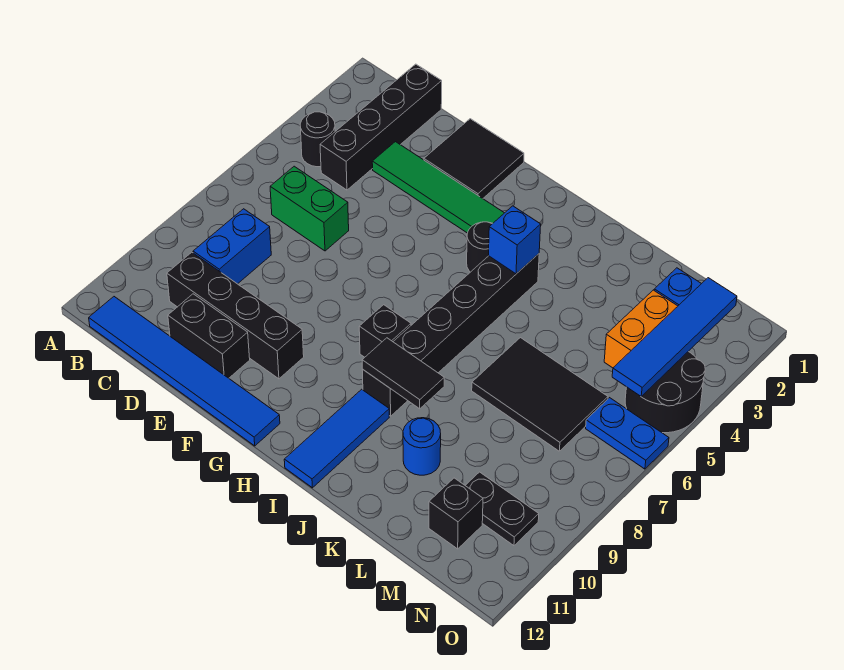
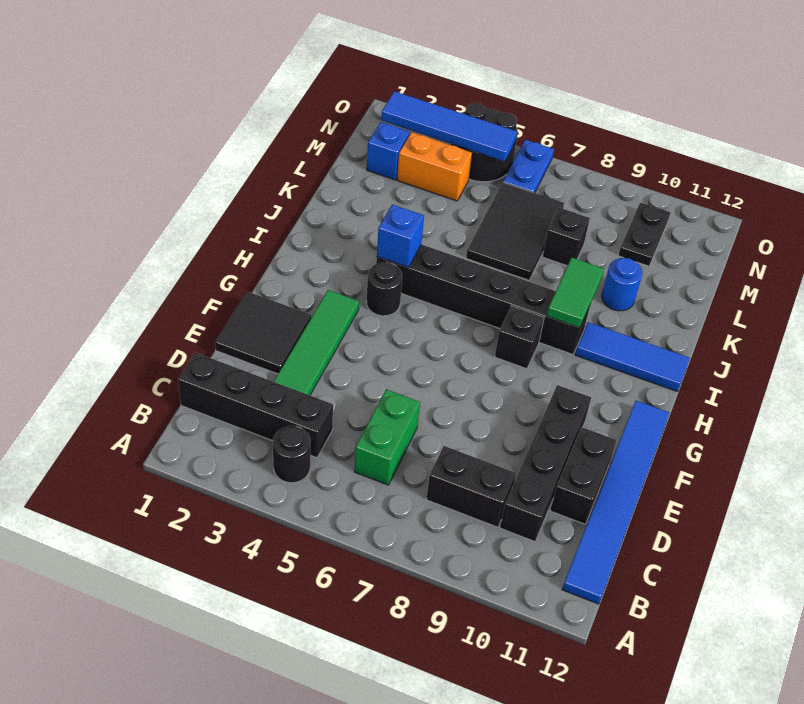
blue brick C8:C9 level 1 -> black brick C8:C9 level 1
black tile I9:J9 level 2 -> green tile I9:J9 level 2
black brick M11 level 1 -> black brick L8 level 1

